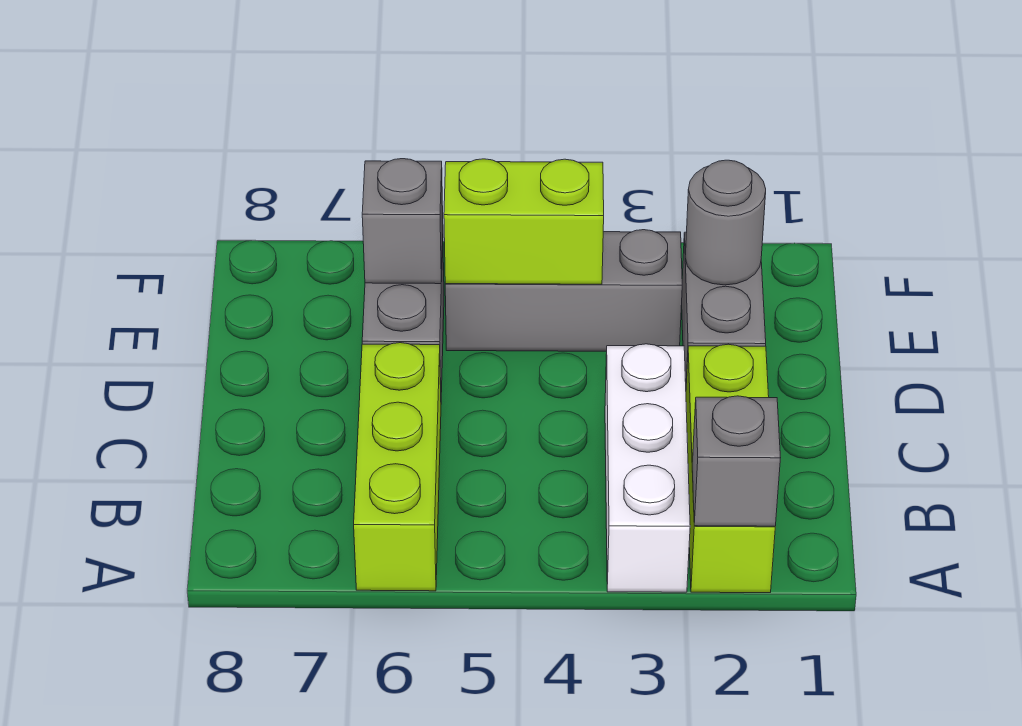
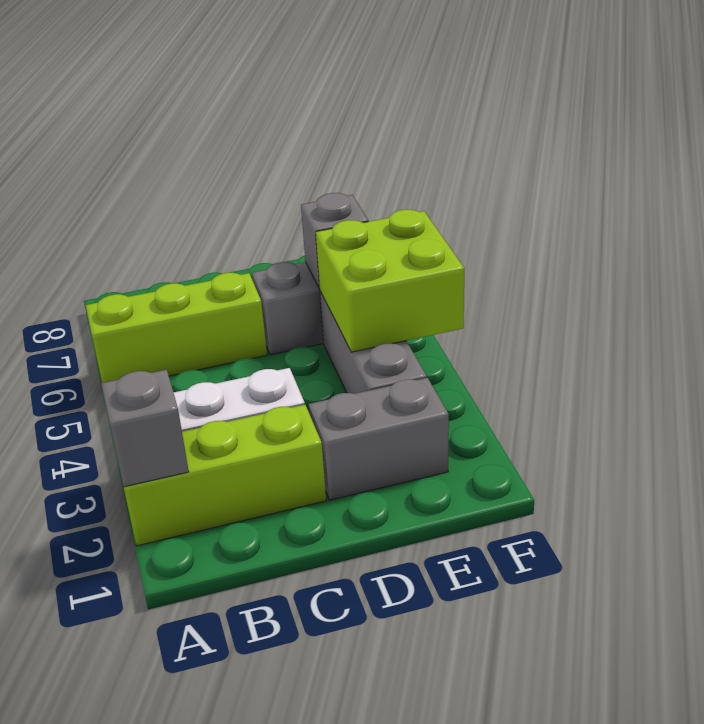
grey round brick E2 level 2 -> none
lime brick E4:E5 level 2 -> lime brick E4:F5 level 2

